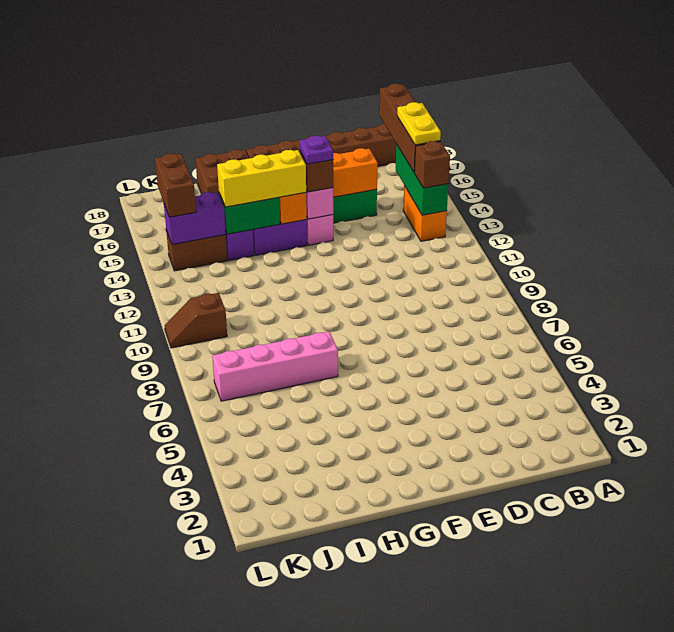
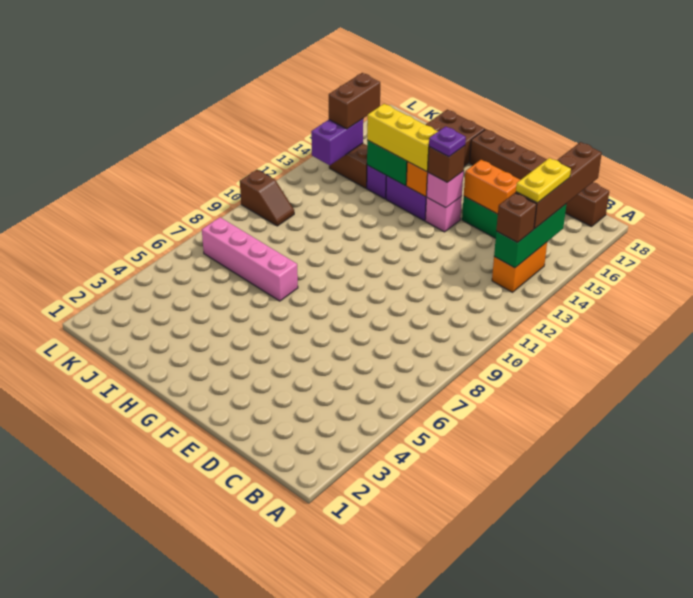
purple brick J14:K14 level 2 -> purple brick K13:K14 level 2
brown slope K10:L10 level 1 top K -> brown slope K10:L10 level 1 top L

